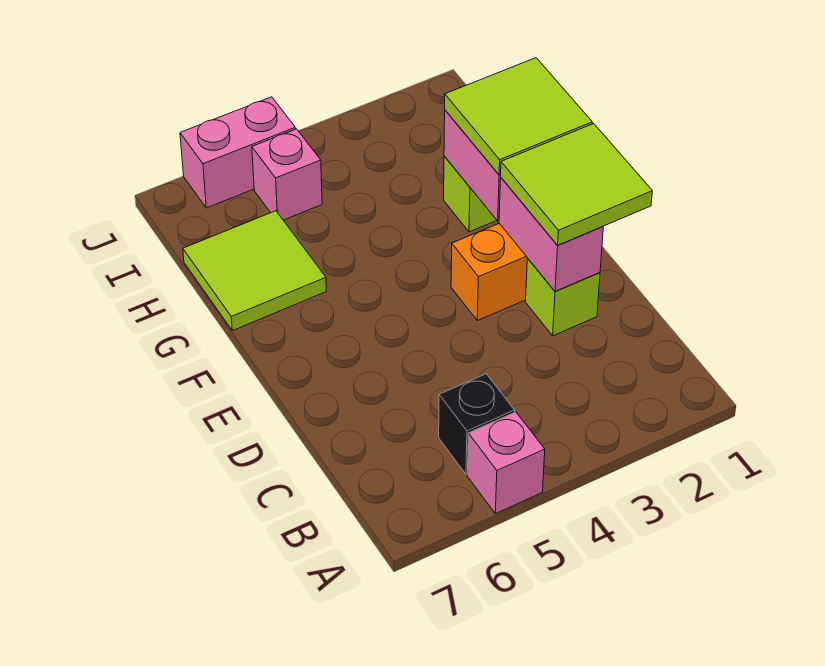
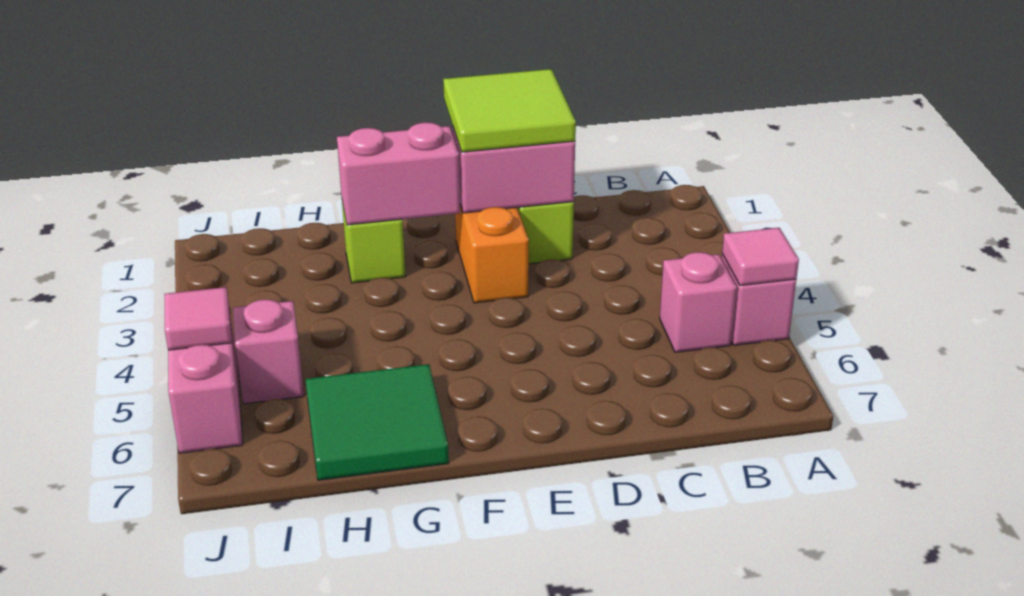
none -> pink tile A5 level 2
black brick B5 level 1 -> pink brick B5 level 1
lime tile F1:G2 level 3 -> none
lime tile G6:H7 level 1 -> green tile G6:H7 level 1
none -> pink tile J5 level 2

